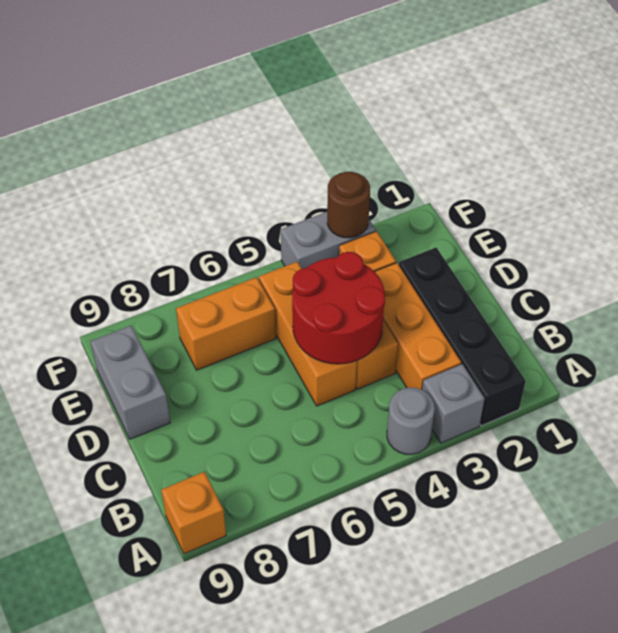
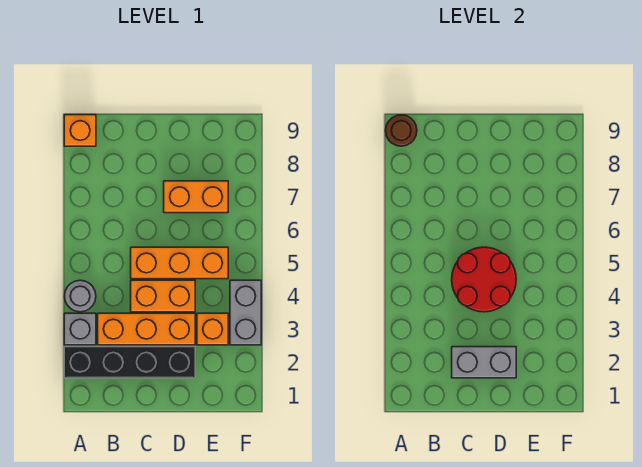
grey brick D9:E9 level 1 -> grey brick C2:D2 level 2
orange brick E6:E7 level 1 -> orange brick D7:E7 level 1
brown round brick F3 level 2 -> brown round brick A9 level 2

